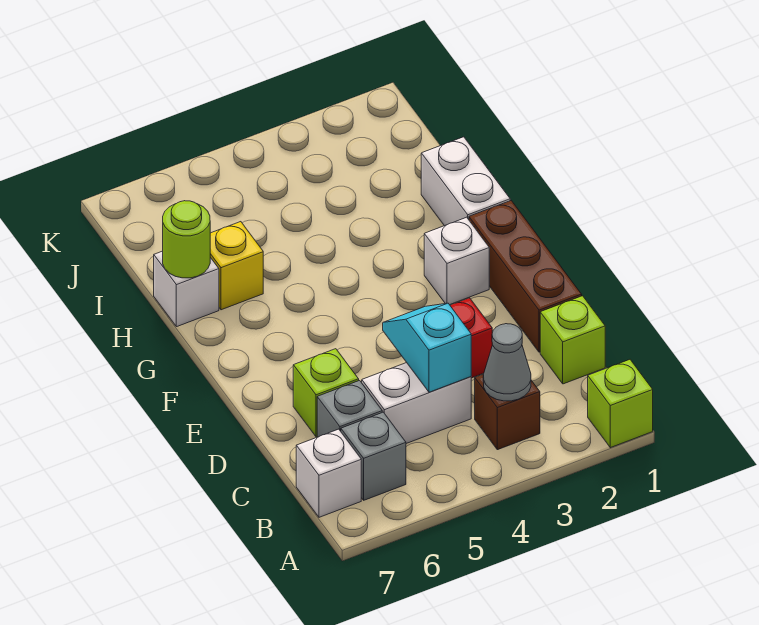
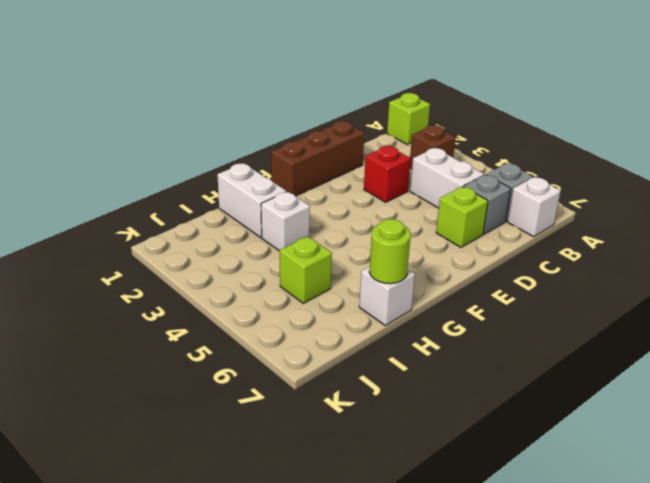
grey cone B3 level 2 -> none
lime brick C1 level 1 -> lime brick I5 level 1
cyan slope C4:D4 level 2 top C -> none
white brick F2 level 1 -> white brick H3 level 1
white brick G1:H1 level 1 -> white brick H1:H2 level 1
yellow brick H6 level 1 -> none

